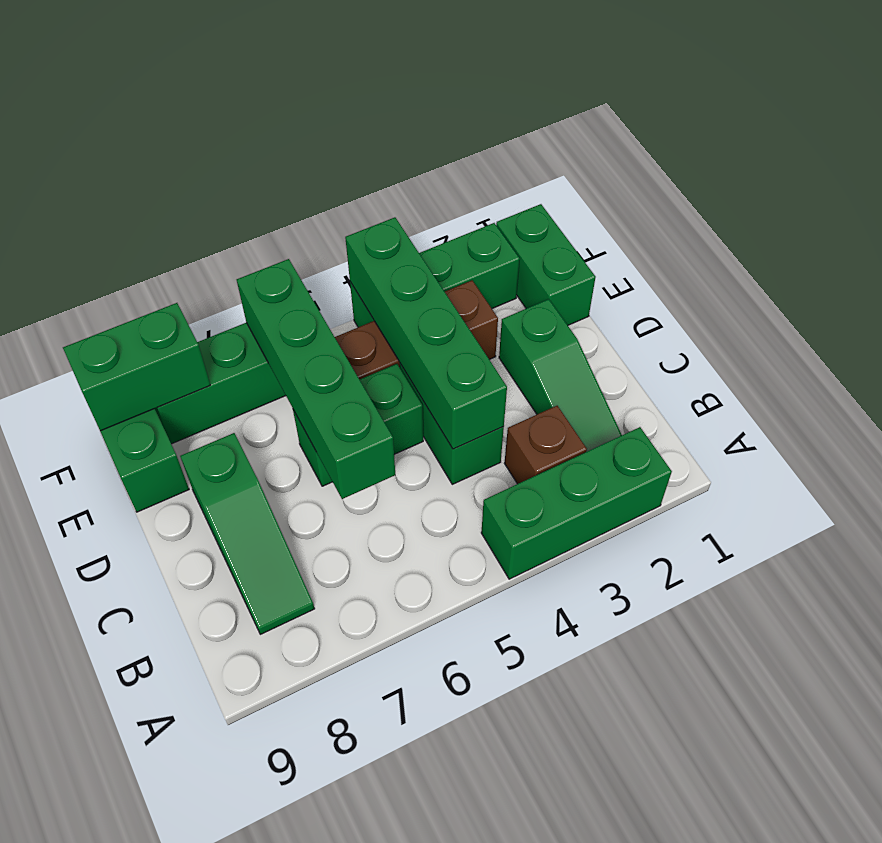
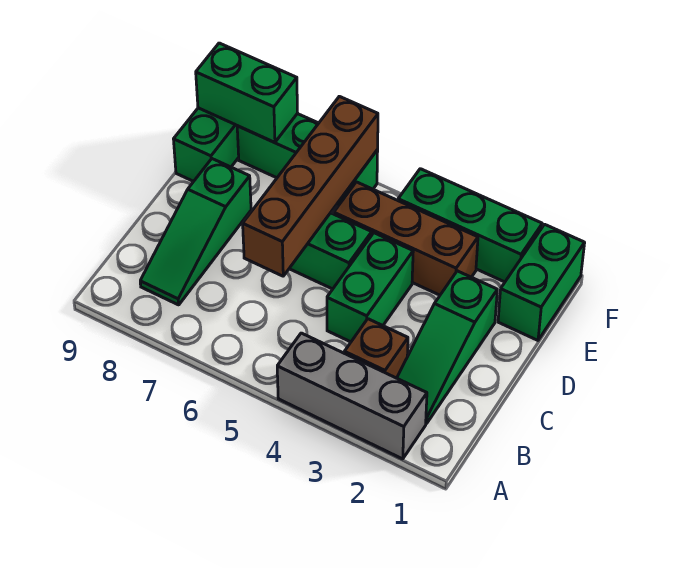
green brick A2:A4 level 1 -> grey brick A2:A4 level 1
green brick C4:F4 level 2 -> none
green brick C6:F6 level 2 -> brown brick C6:F6 level 2

